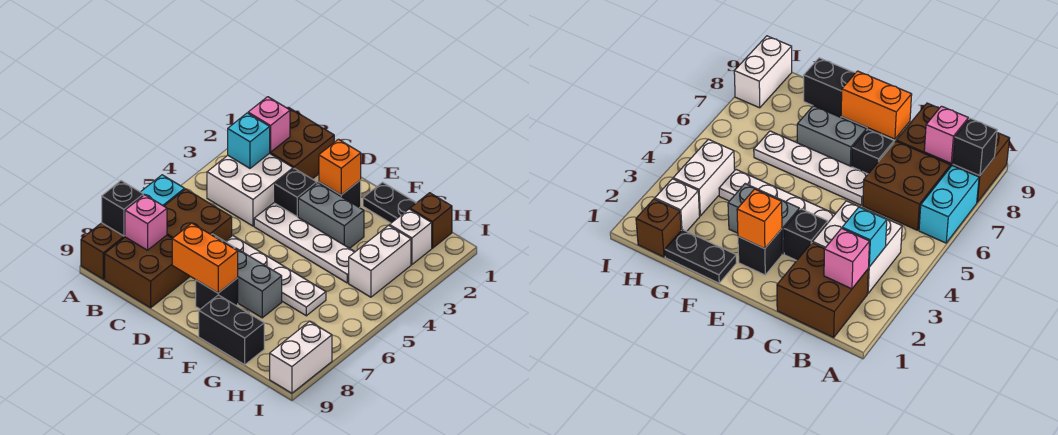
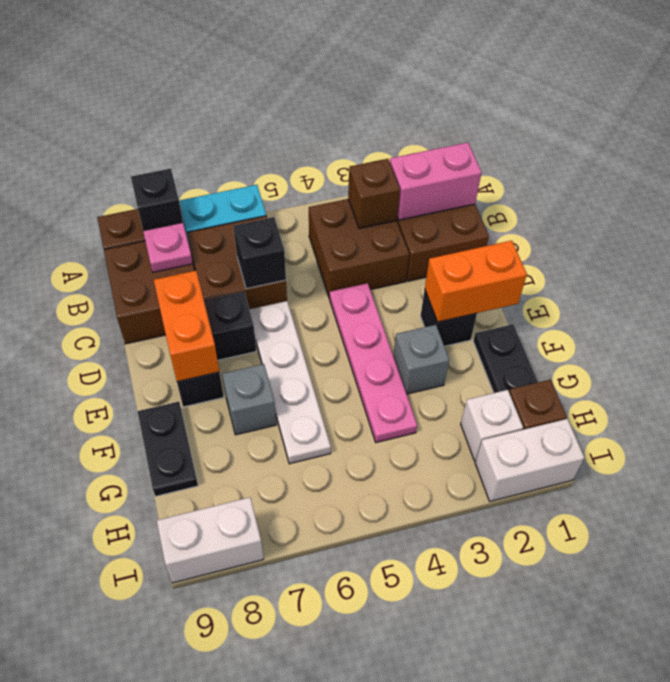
pink brick B2 level 2 -> pink brick B1:B2 level 2
white brick B3:C4 level 1 -> brown brick B3:C4 level 1
cyan brick B3 level 2 -> brown brick B3 level 2
pink brick B8 level 2 -> pink plate B8 level 2
black brick D3 level 1 -> black brick C6 level 2
white plate D4:G4 level 1 -> pink plate D4:G4 level 1
orange brick E2 level 2 -> orange brick E1:E2 level 2
grey brick E3:F3 level 1 -> grey brick F3 level 1
grey brick E7:F7 level 1 -> grey brick F7 level 1
black brick F9:G9 level 1 -> black plate F9:G9 level 1
white brick H3:H4 level 1 -> white brick I1:I2 level 1

